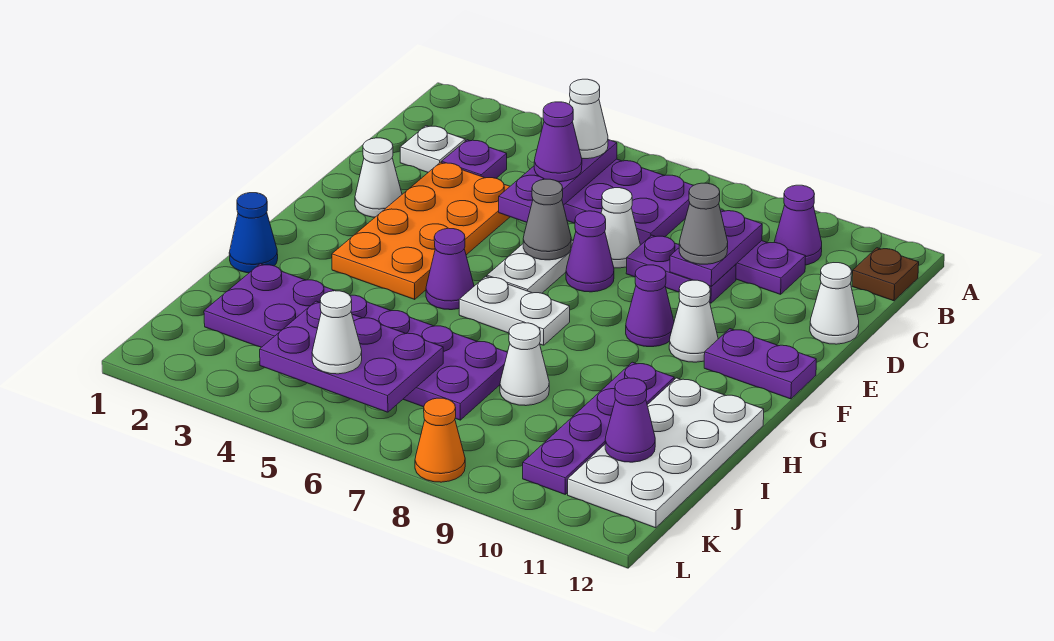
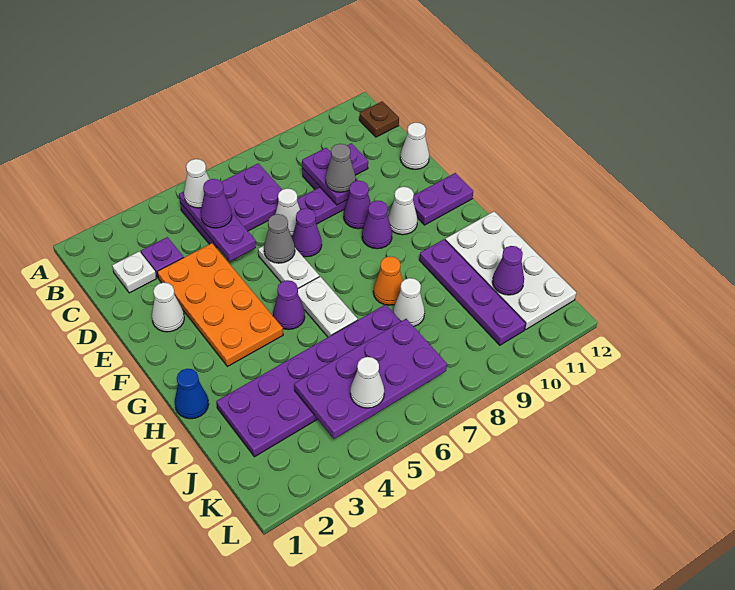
purple cone B10 level 1 -> purple cone E9 level 1
white plate G6:G7 level 1 -> white plate G6:H6 level 1
purple plate J4:K6 level 2 -> purple plate J4:K7 level 2
orange cone L8 level 1 -> orange cone H8 level 1

